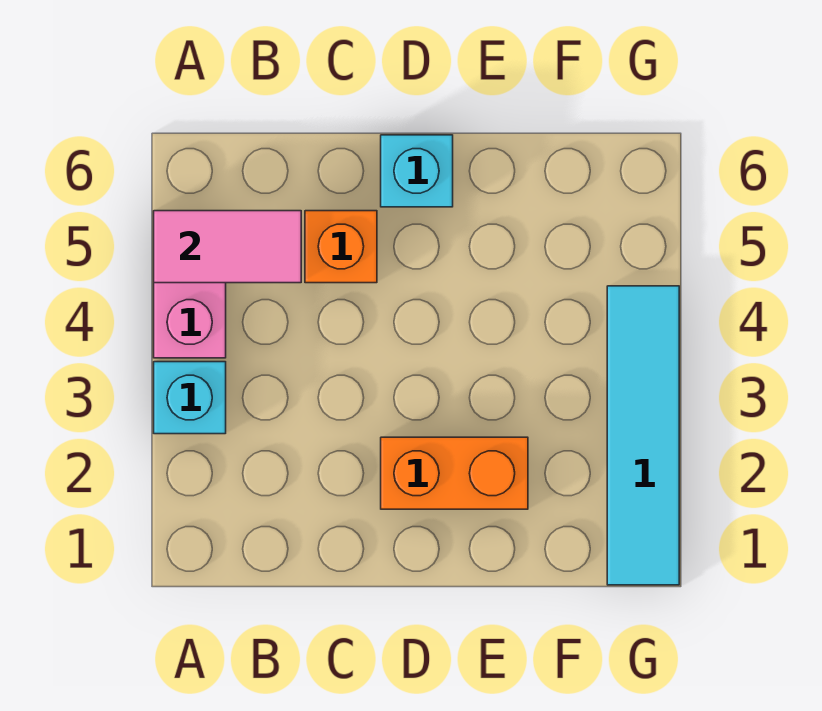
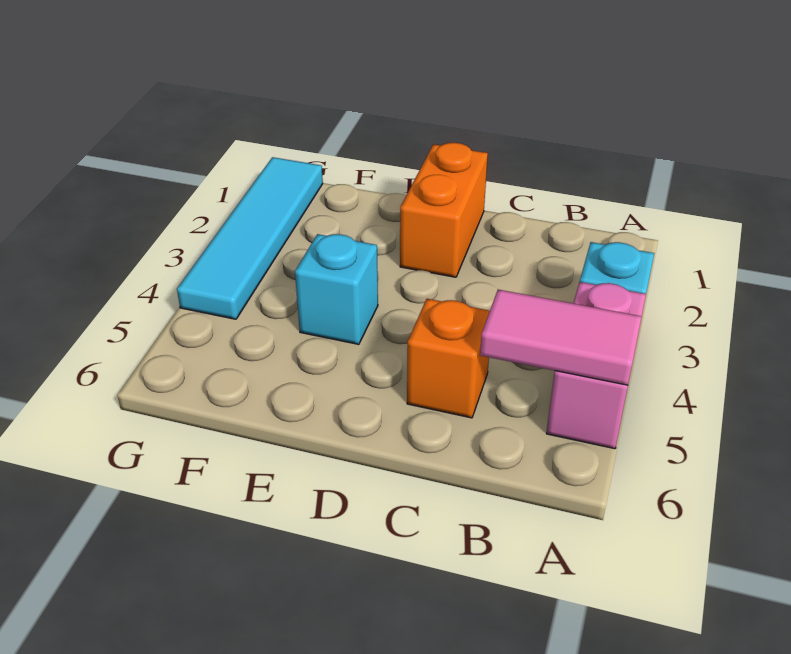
orange brick D2:E2 level 1 -> orange brick D1:D2 level 1
cyan brick D6 level 1 -> cyan brick E4 level 1

